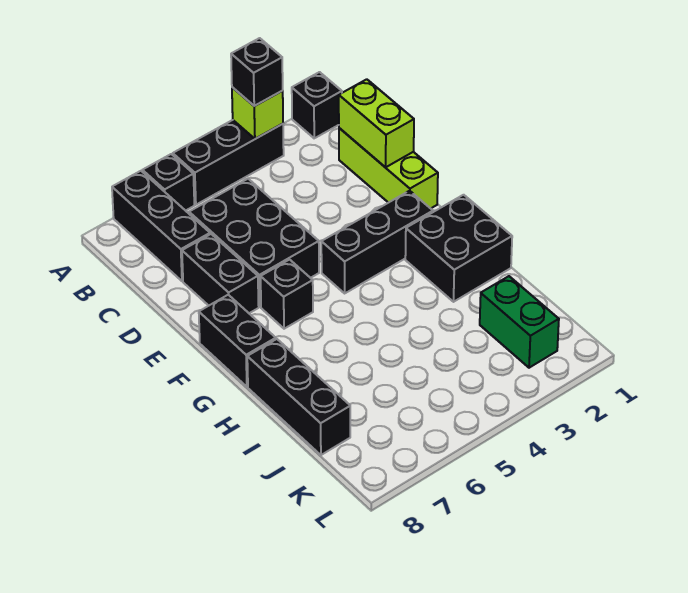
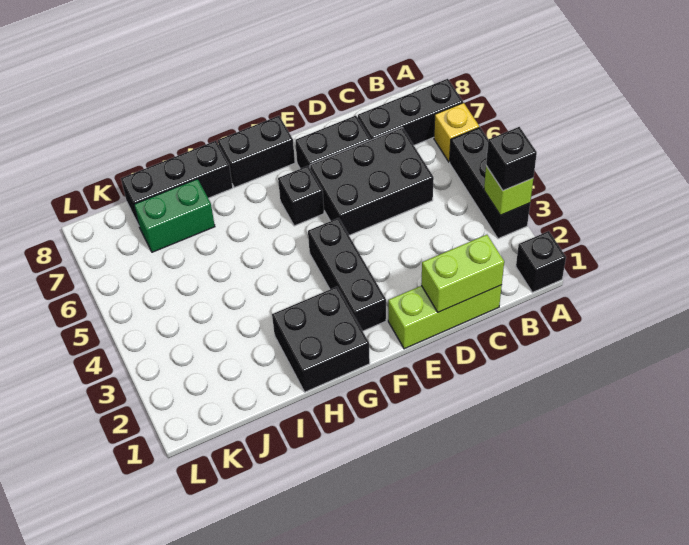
black brick A6 level 1 -> yellow brick A6 level 1
green brick J2:K2 level 1 -> green brick I7:J7 level 1

